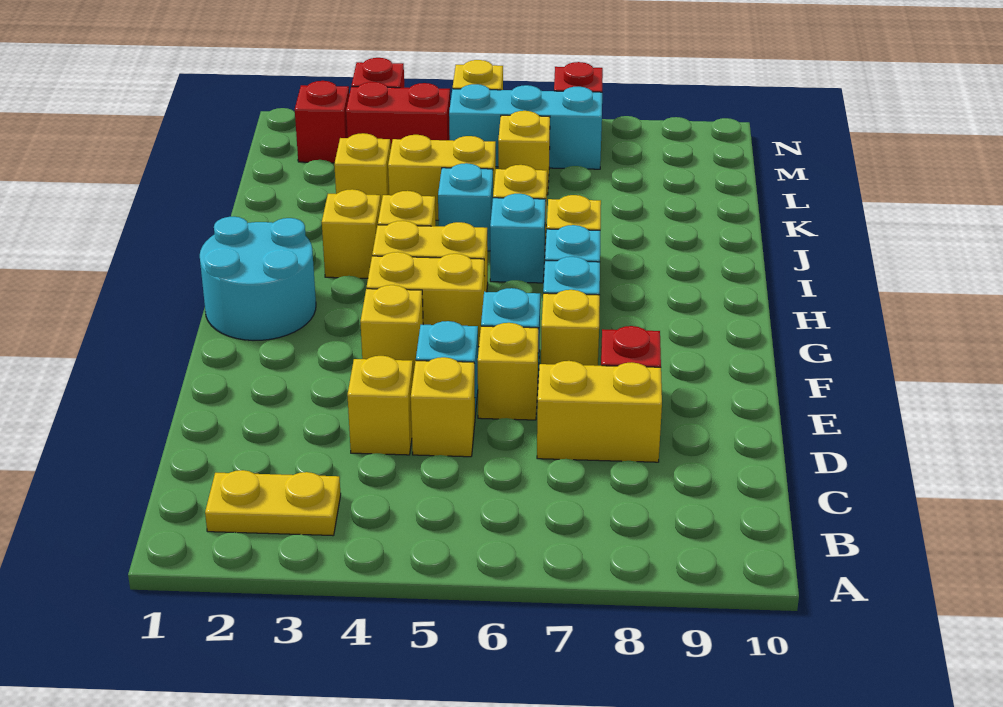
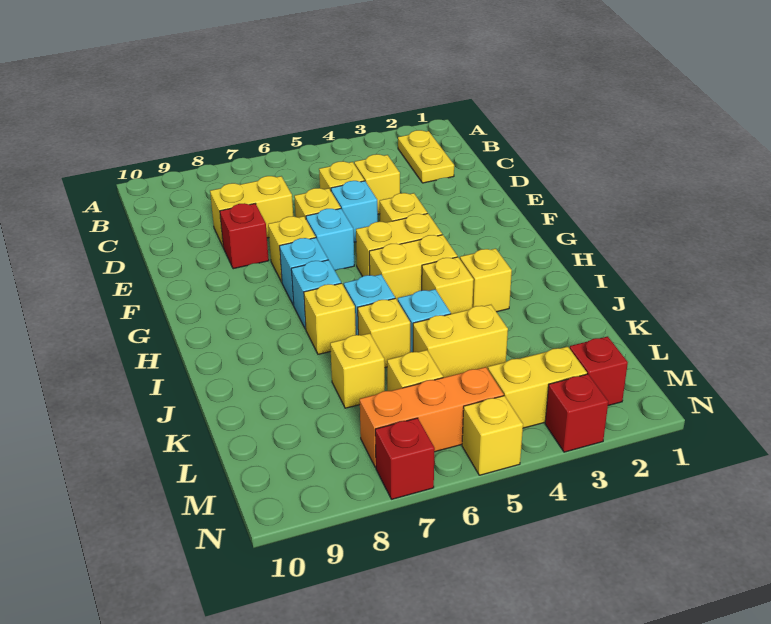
yellow plate B2:B3 level 1 -> yellow plate B2:C2 level 1
cyan round brick G1:H2 level 1 -> none
yellow brick K3 level 1 -> yellow brick K7 level 1
red brick M3:M4 level 1 -> yellow brick M3:M4 level 1
cyan brick M5:M7 level 1 -> orange brick M5:M7 level 1

